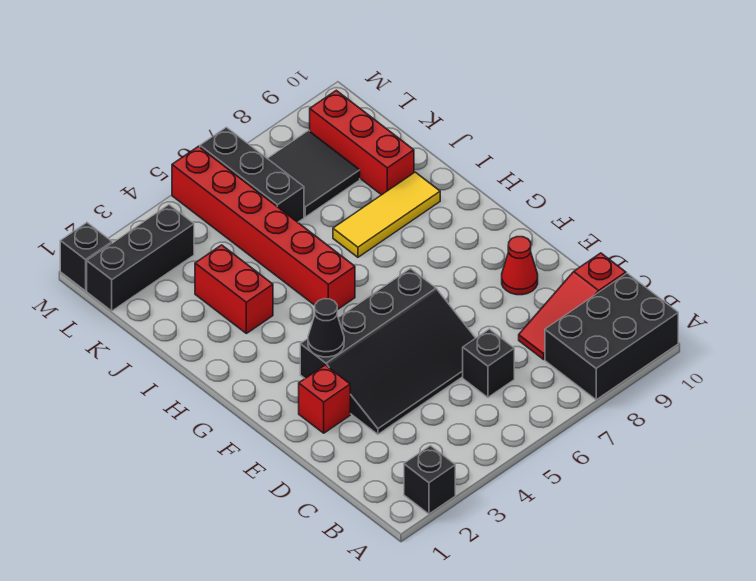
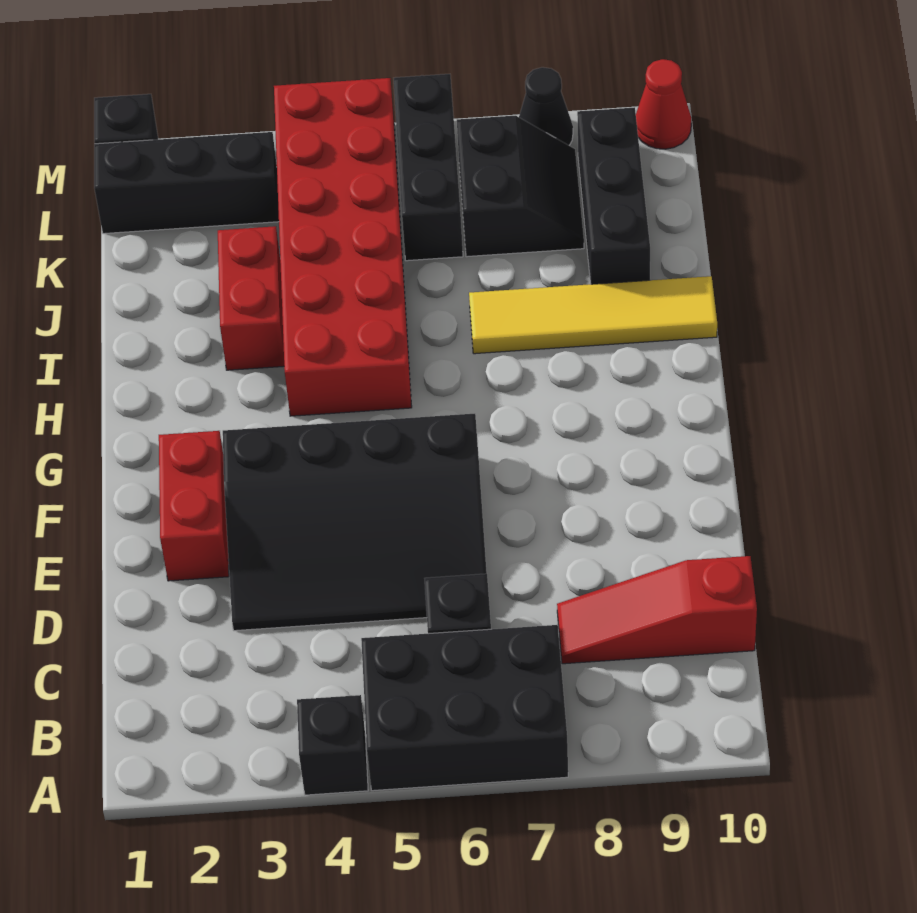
black brick A2 level 1 -> black brick A4 level 1
black brick A8:B10 level 1 -> black brick A5:B7 level 1
red brick E2 level 1 -> red brick E2:F2 level 1
red cone E9 level 1 -> red cone M10 level 1
black cone F3 level 2 -> black cone M8 level 1
red brick H5:M5 level 1 -> red brick H4:M5 level 1
yellow tile I7:I9 level 1 -> yellow tile I7:I10 level 1
red brick J9:L9 level 1 -> black brick J9:L9 level 1
black tile K7:L8 level 1 -> black slope K7:L8 level 1 top 7

